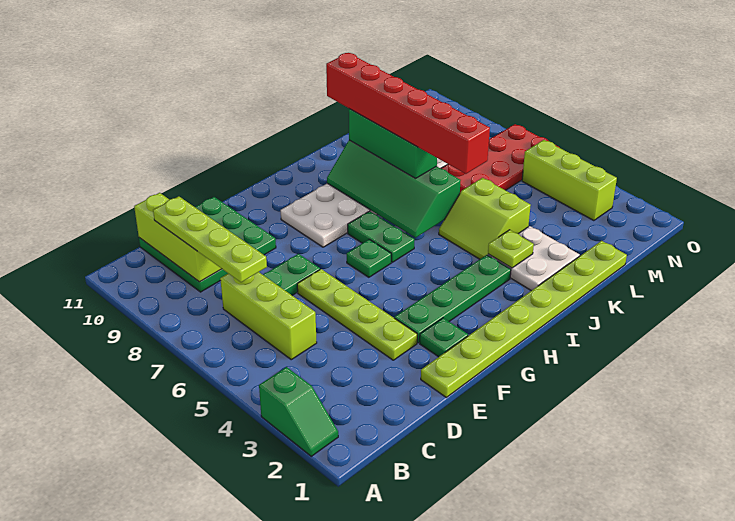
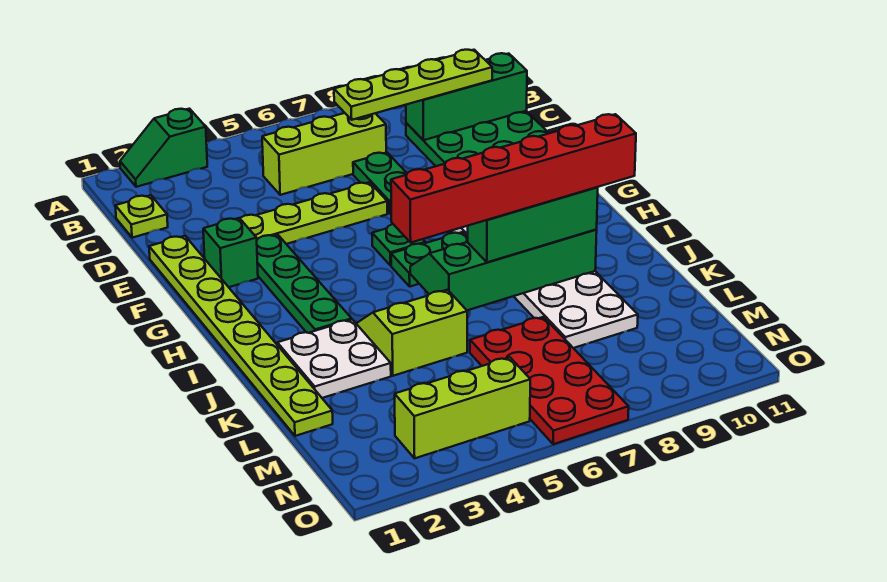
lime brick C9:C11 level 2 -> green brick C9:C11 level 2
green plate F2 level 1 -> green brick F2 level 1
lime plate J3 level 2 -> lime plate C1 level 1

